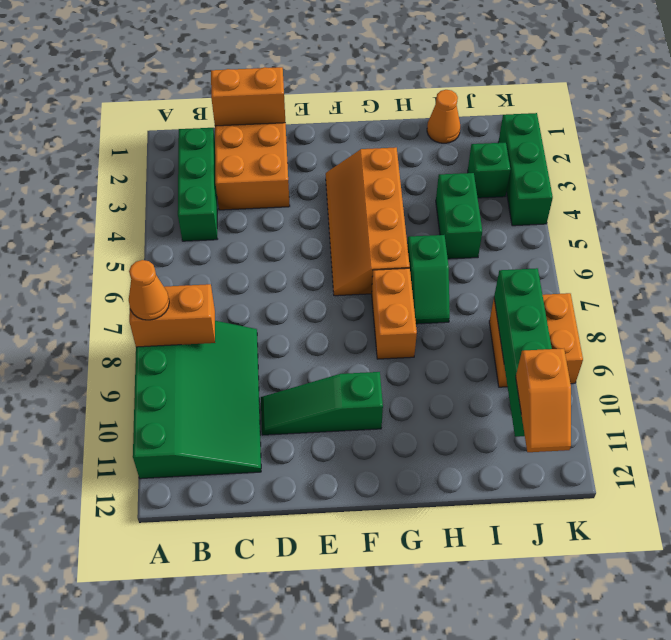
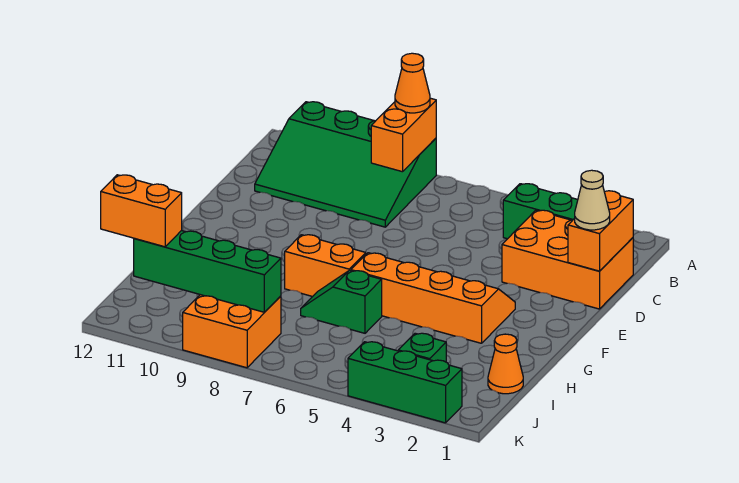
none -> tan cone D1 level 3
green slope D10:F10 level 1 top F -> none
green brick I4:I5 level 1 -> none
orange slope J11:J12 level 3 top 11 -> orange brick J11:J12 level 3

